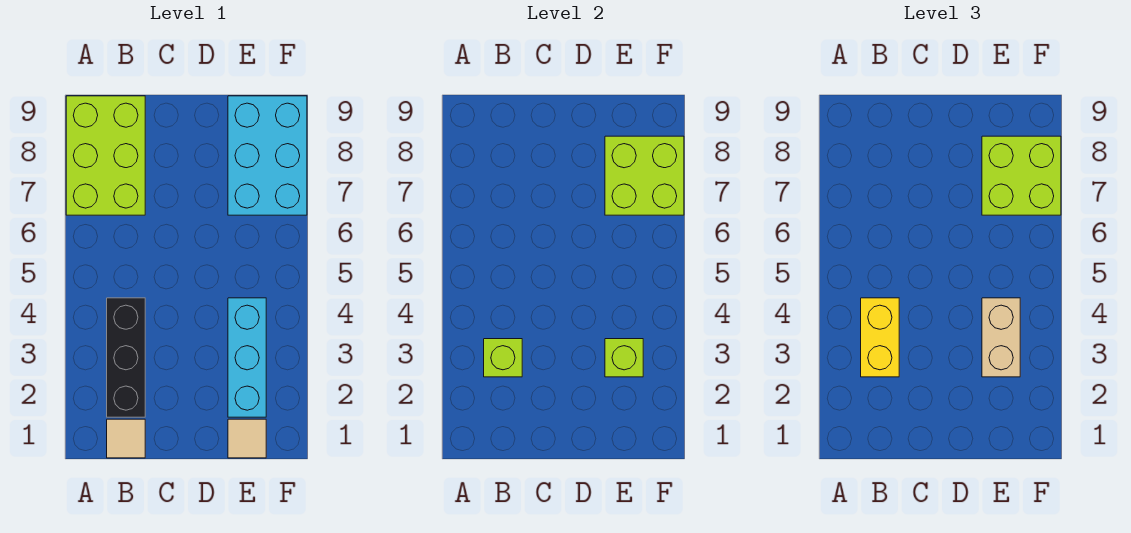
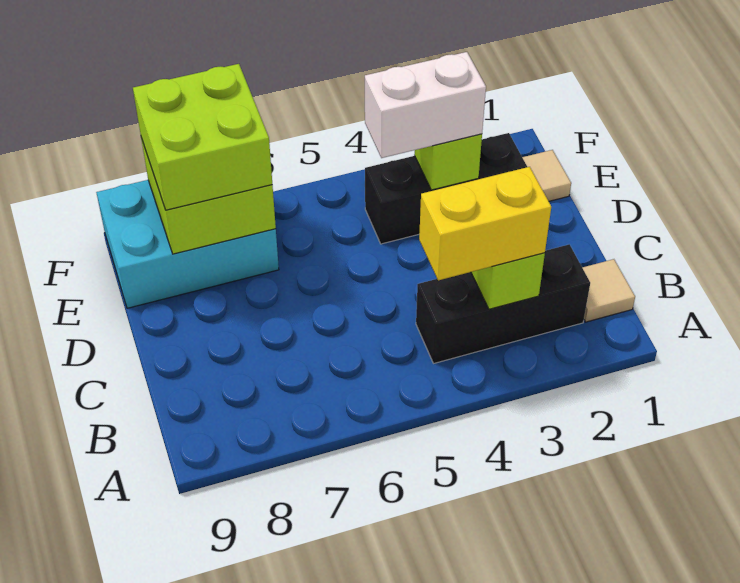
lime brick A7:B9 level 1 -> none
cyan brick E2:E4 level 1 -> black brick E2:E4 level 1
tan brick E3:E4 level 3 -> white brick E3:E4 level 3

